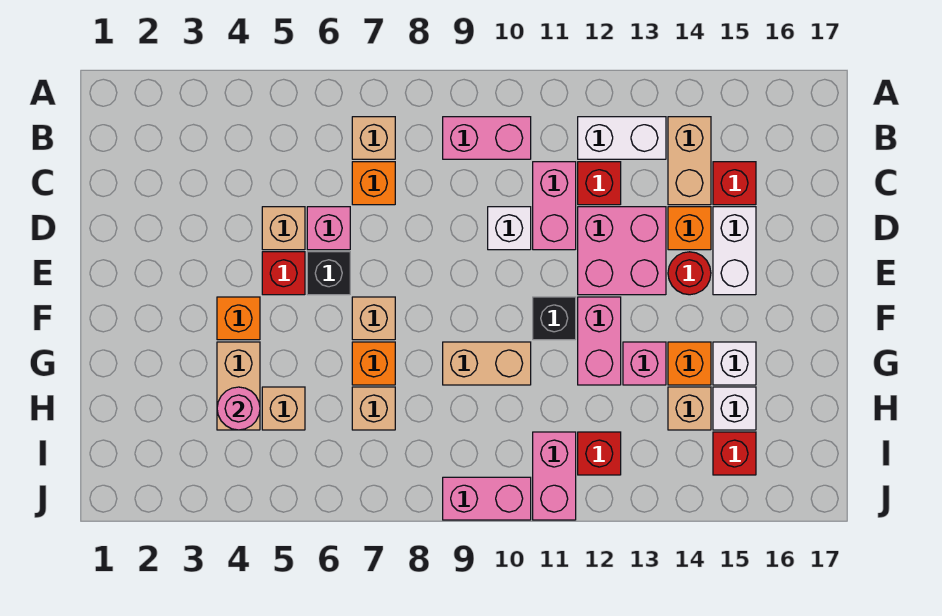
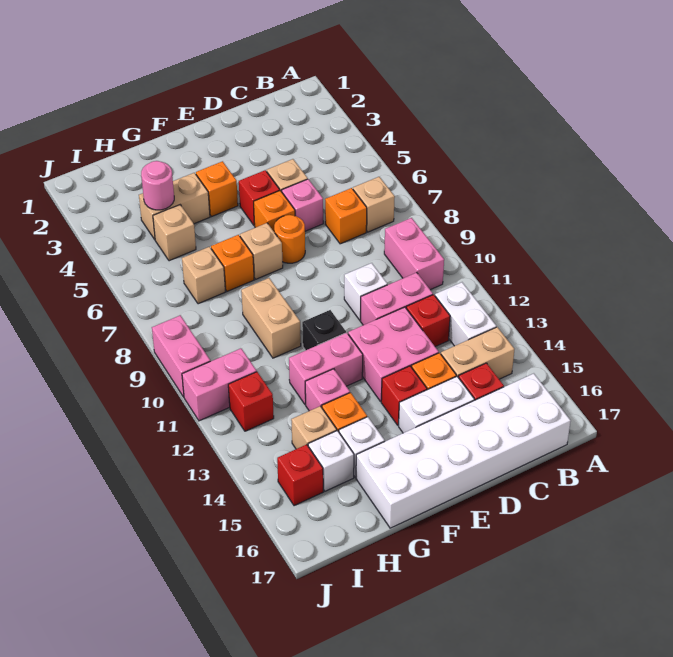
none -> white brick B16:G17 level 1
black brick E6 level 1 -> orange brick E6 level 1
none -> orange round brick E7 level 1
red round brick E14 level 1 -> red brick E14 level 1

